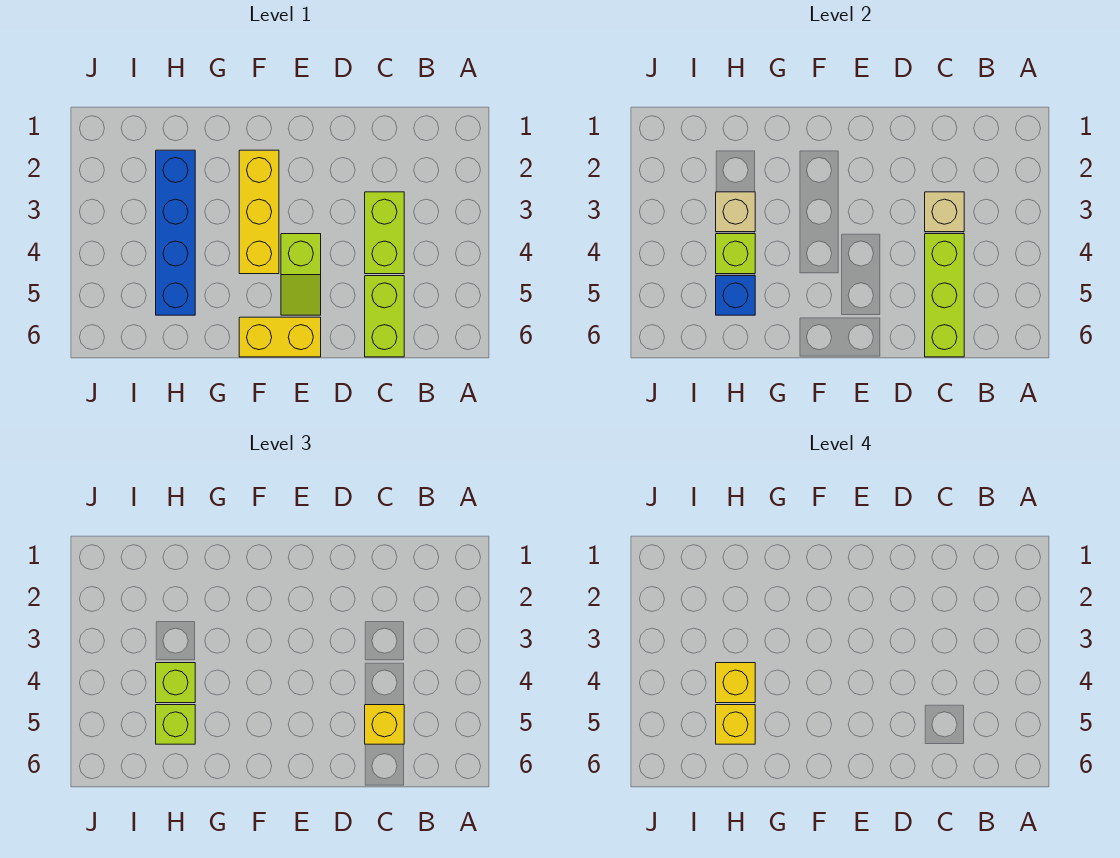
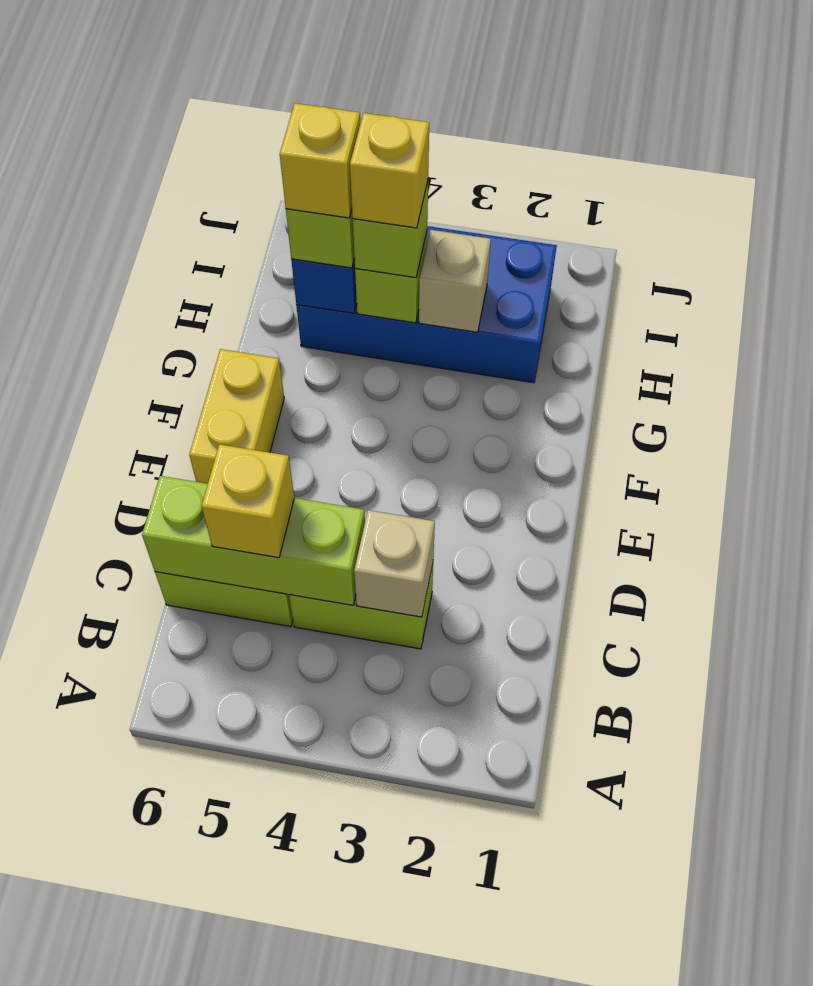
lime slope E4:E5 level 1 top 4 -> none
yellow brick F2:F4 level 1 -> none
blue brick H2:H5 level 1 -> blue brick H2:I5 level 1

